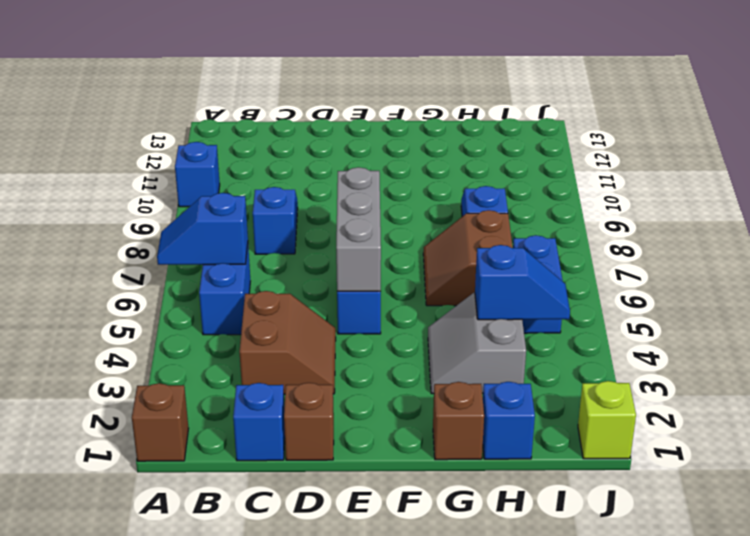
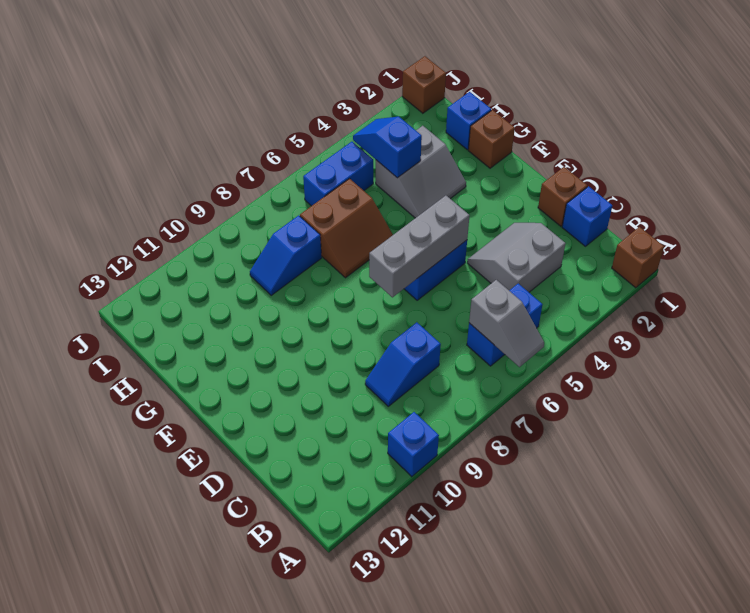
blue slope A6:B6 level 2 top B -> grey slope A6:B6 level 2 top B
brown slope C3:D4 level 1 top C -> grey slope C3:D4 level 1 top C
lime brick J1 level 1 -> brown brick J1 level 1

